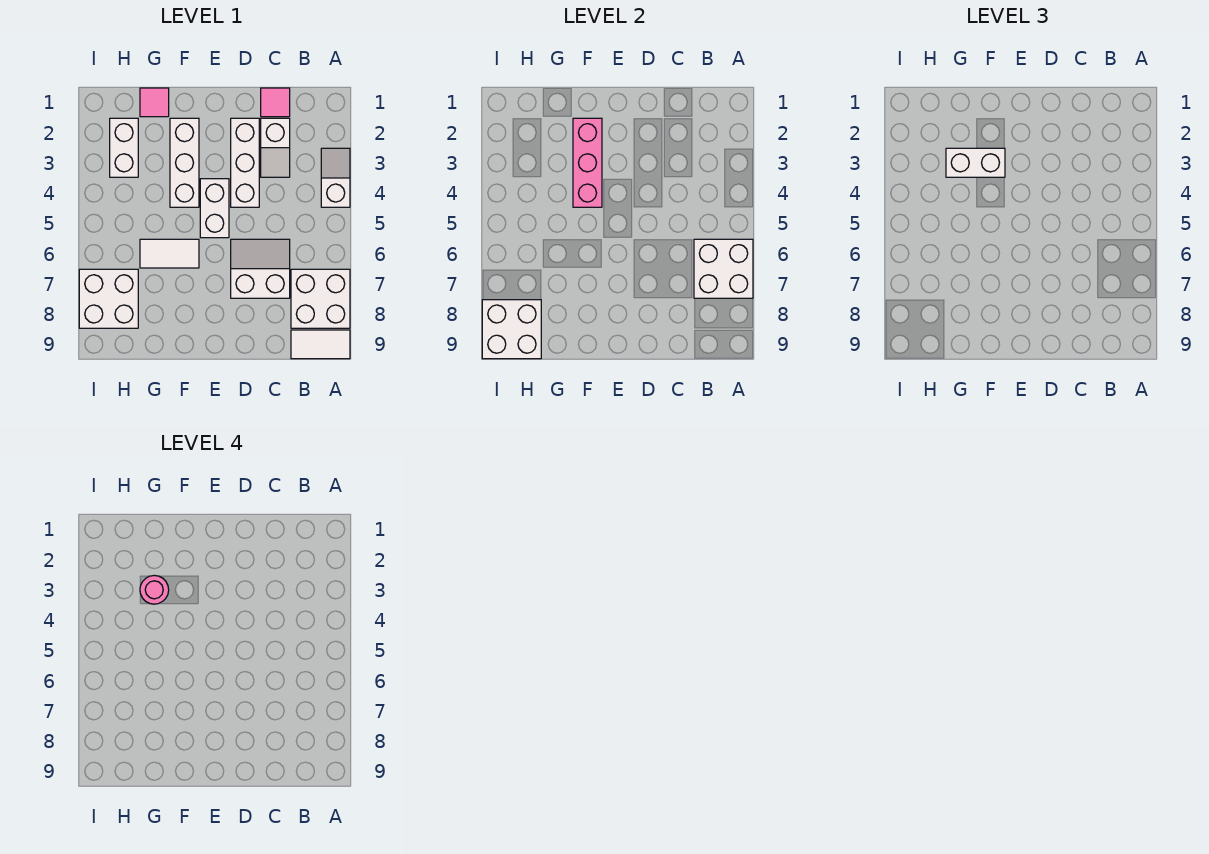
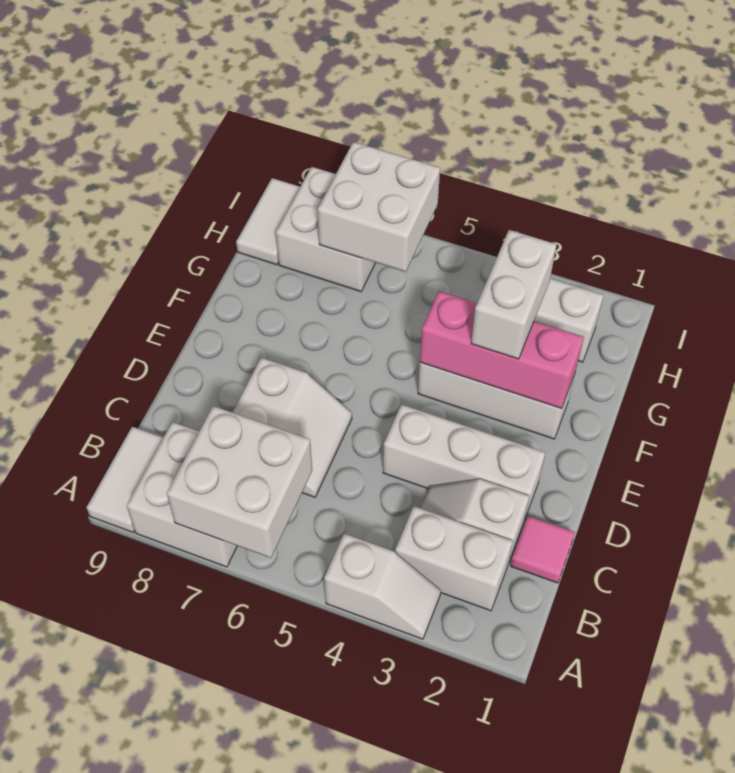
white brick E4:E5 level 1 -> white brick B2:B3 level 1
white tile F6:G6 level 1 -> white tile H9:I9 level 1
pink tile G1 level 1 -> none
pink round brick G3 level 4 -> none
white brick H8:I9 level 2 -> white brick H6:I7 level 2

